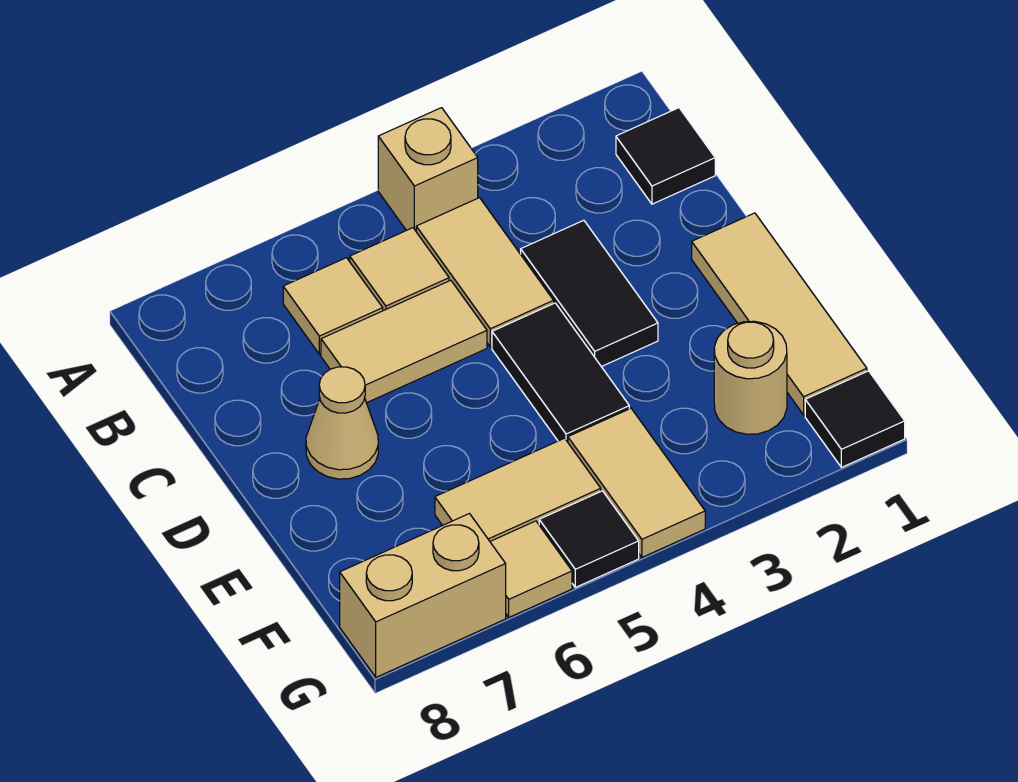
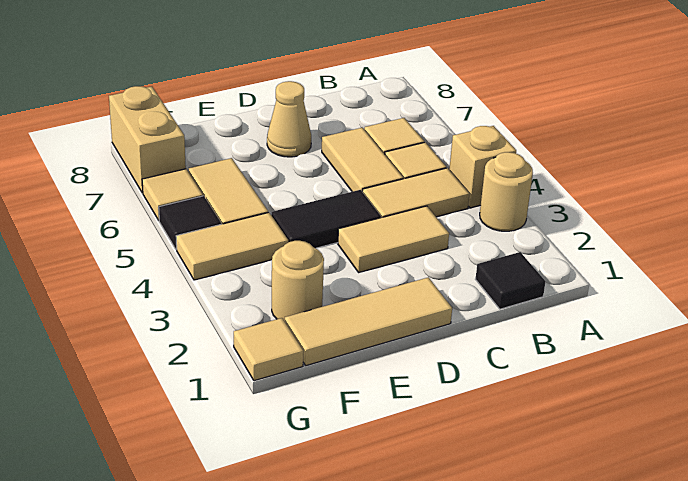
none -> tan round brick A3 level 1
black tile C3:D3 level 1 -> tan tile C3:D3 level 1
black tile G1 level 1 -> tan tile G1 level 1

